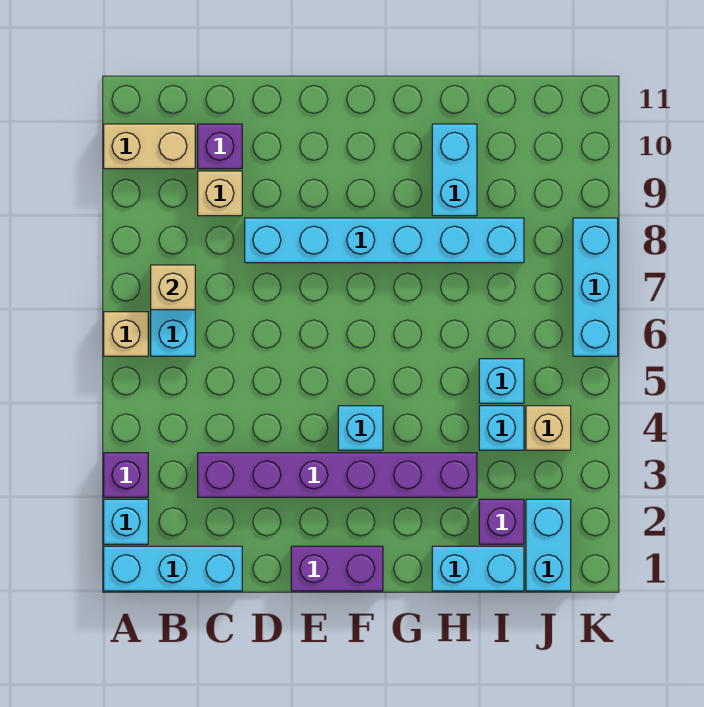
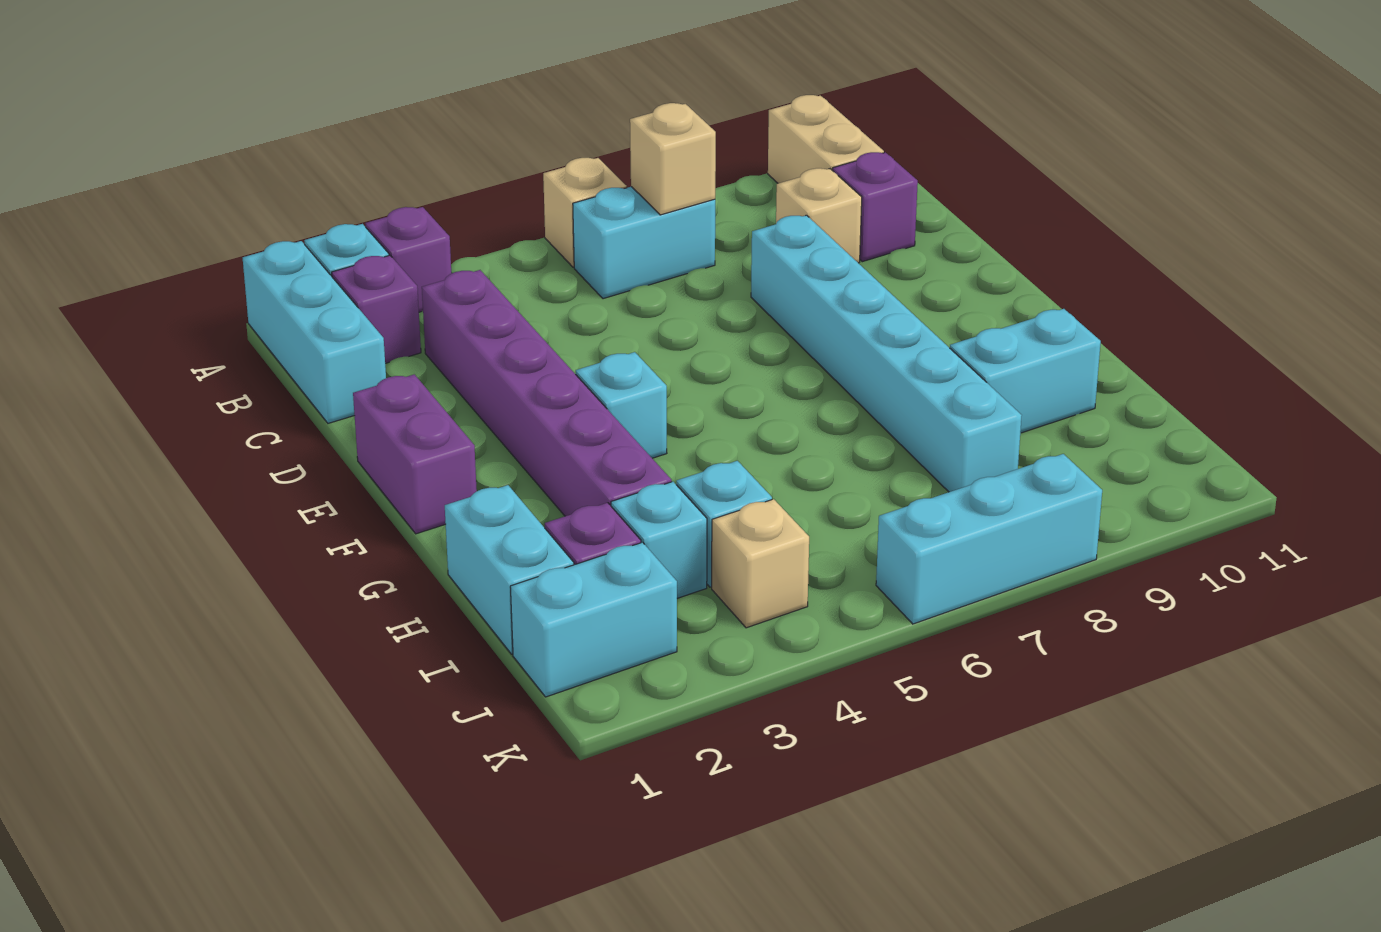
none -> purple brick B2 level 1
cyan brick I5 level 1 -> cyan brick I3 level 1

